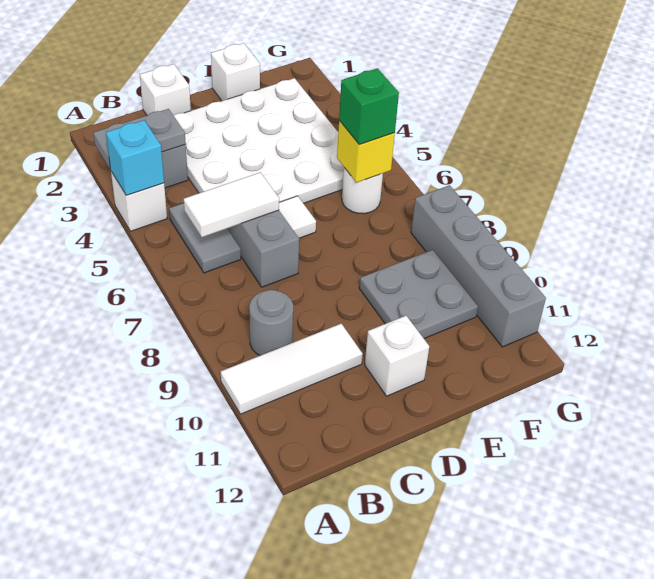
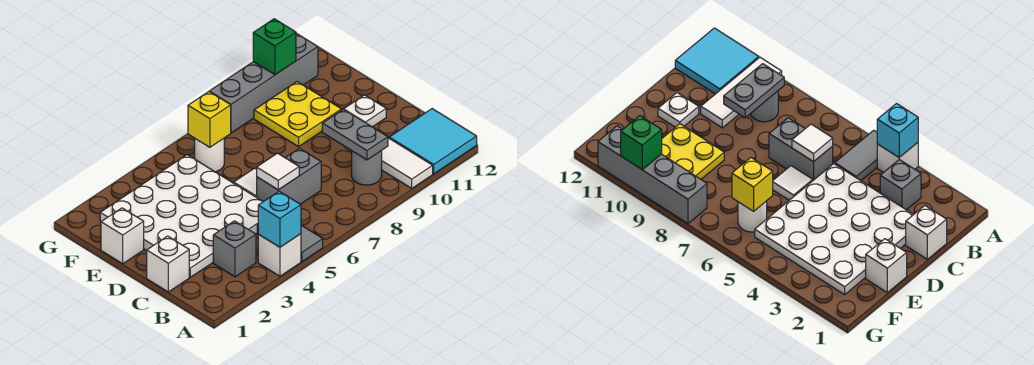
grey plate A3:B3 level 2 -> grey plate B9:C9 level 2
none -> cyan tile A11:B12 level 1
grey tile B5:B6 level 1 -> grey tile A5:B5 level 1
white tile B6:C6 level 2 -> white tile C6 level 2
white brick D11 level 1 -> white plate D11 level 1
grey plate E9:F10 level 1 -> yellow plate E9:F10 level 1
green brick F6 level 3 -> green brick G10 level 2

